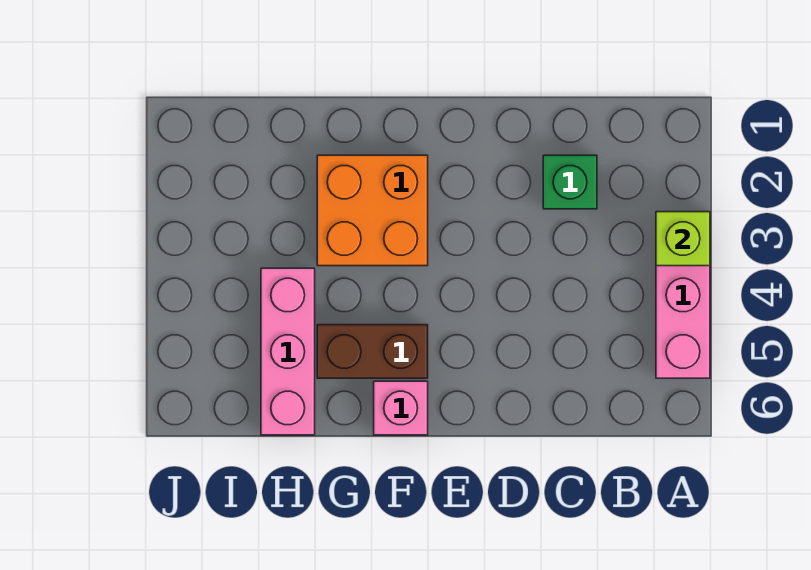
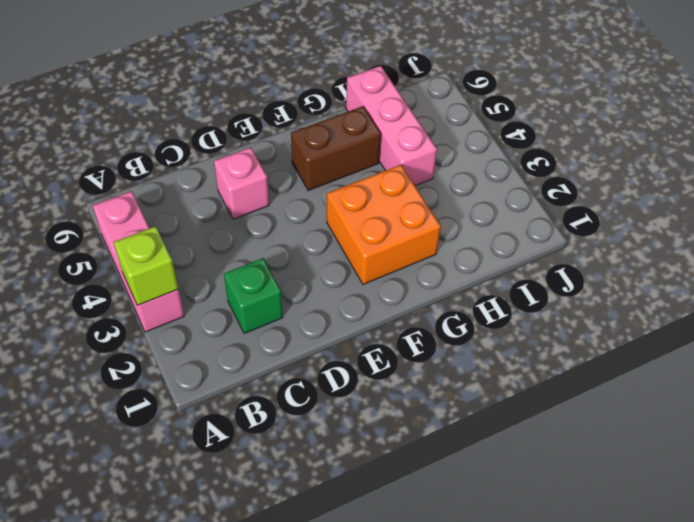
pink brick F6 level 1 -> pink brick D5 level 1

